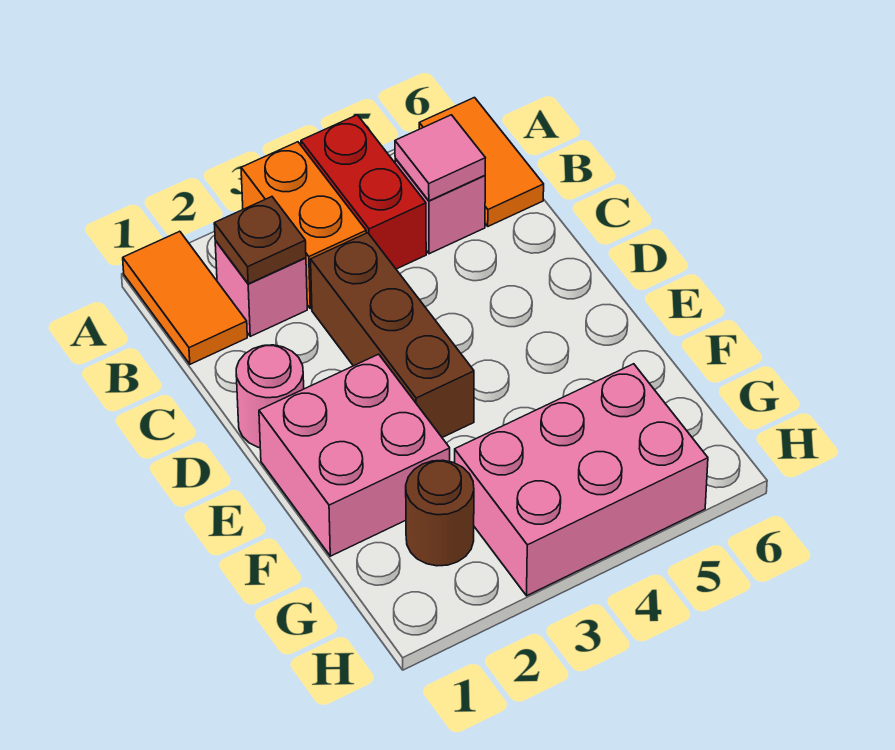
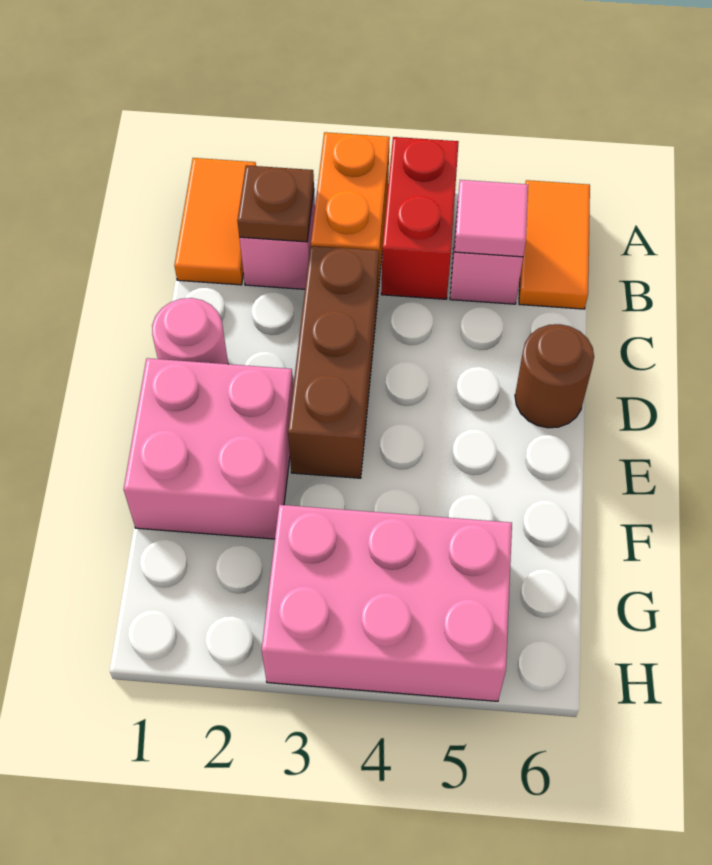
brown round brick G2 level 1 -> brown round brick D6 level 1

